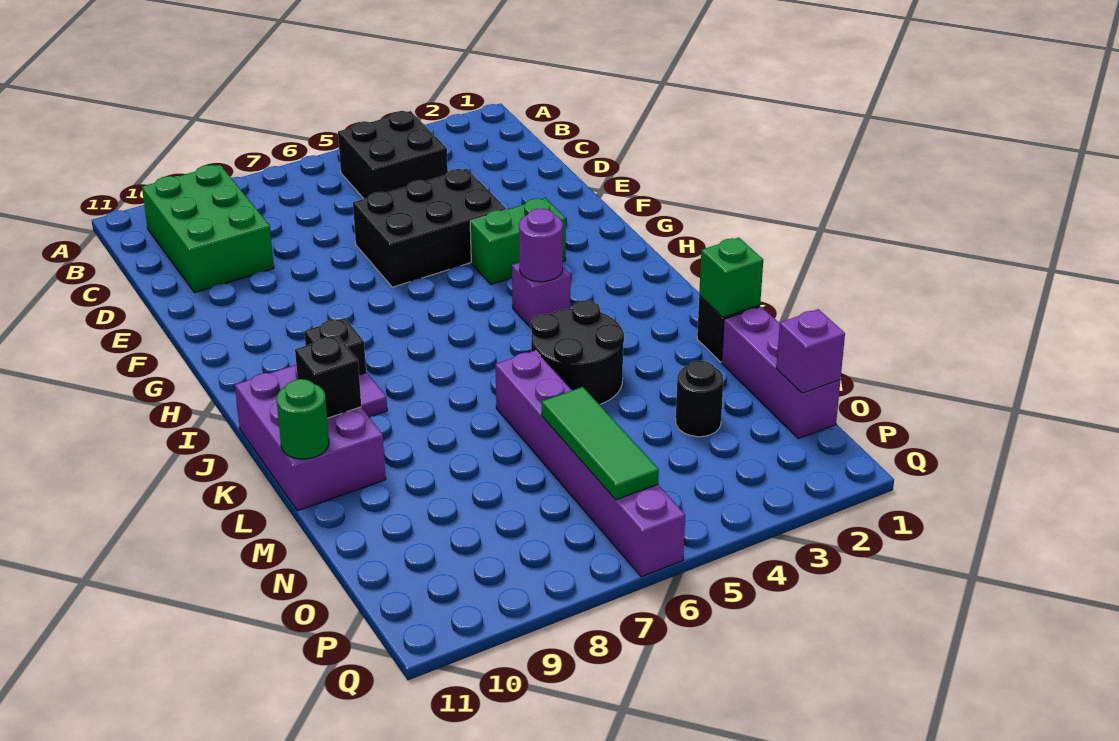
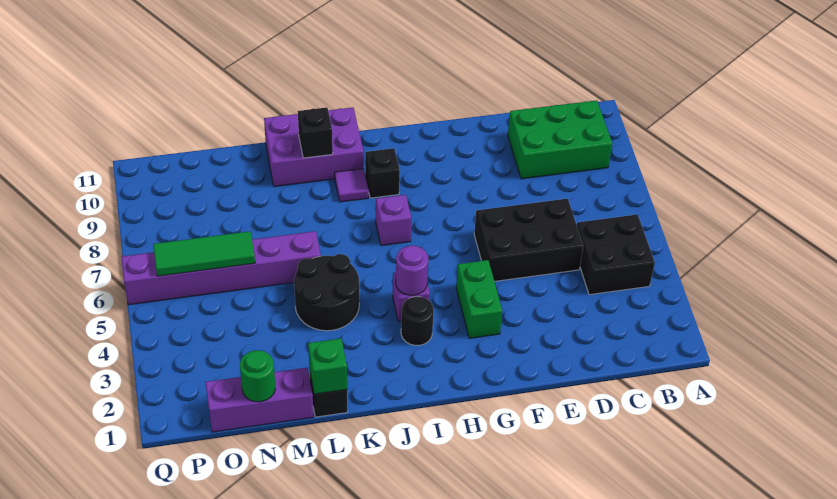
black brick E4:F6 level 1 -> black brick D5:F6 level 1
green round brick L11 level 2 -> green round brick N1 level 2
black round brick N3 level 1 -> black round brick I3 level 1
purple brick O1 level 2 -> purple brick I7 level 1

